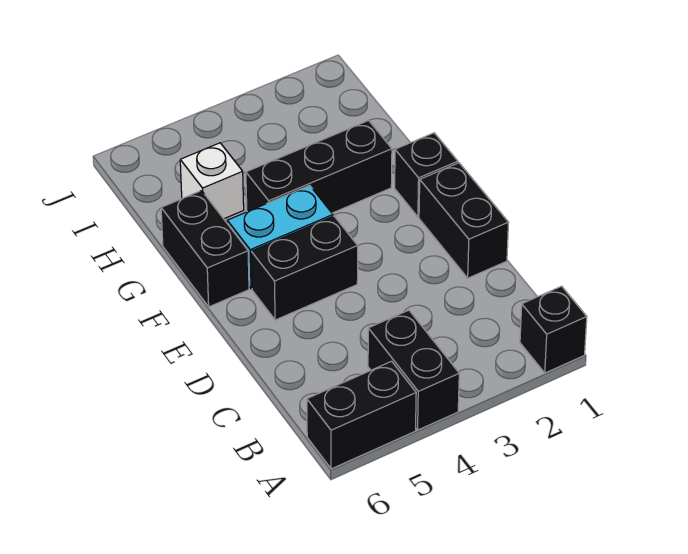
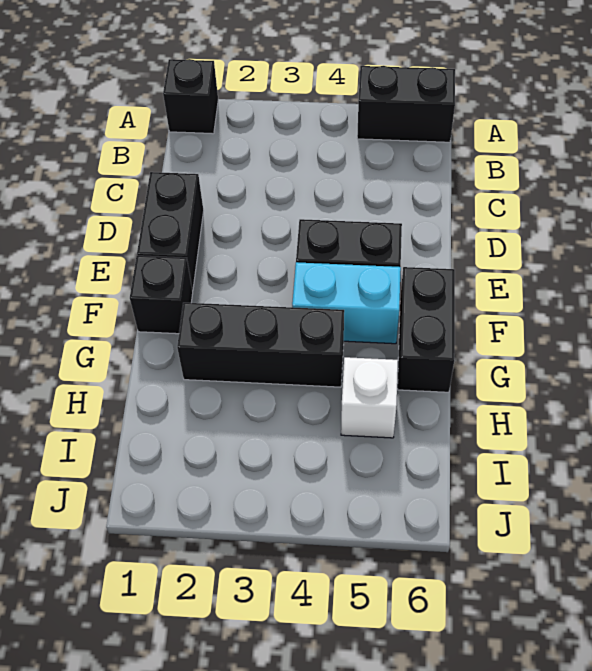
black brick A4:B4 level 1 -> none

